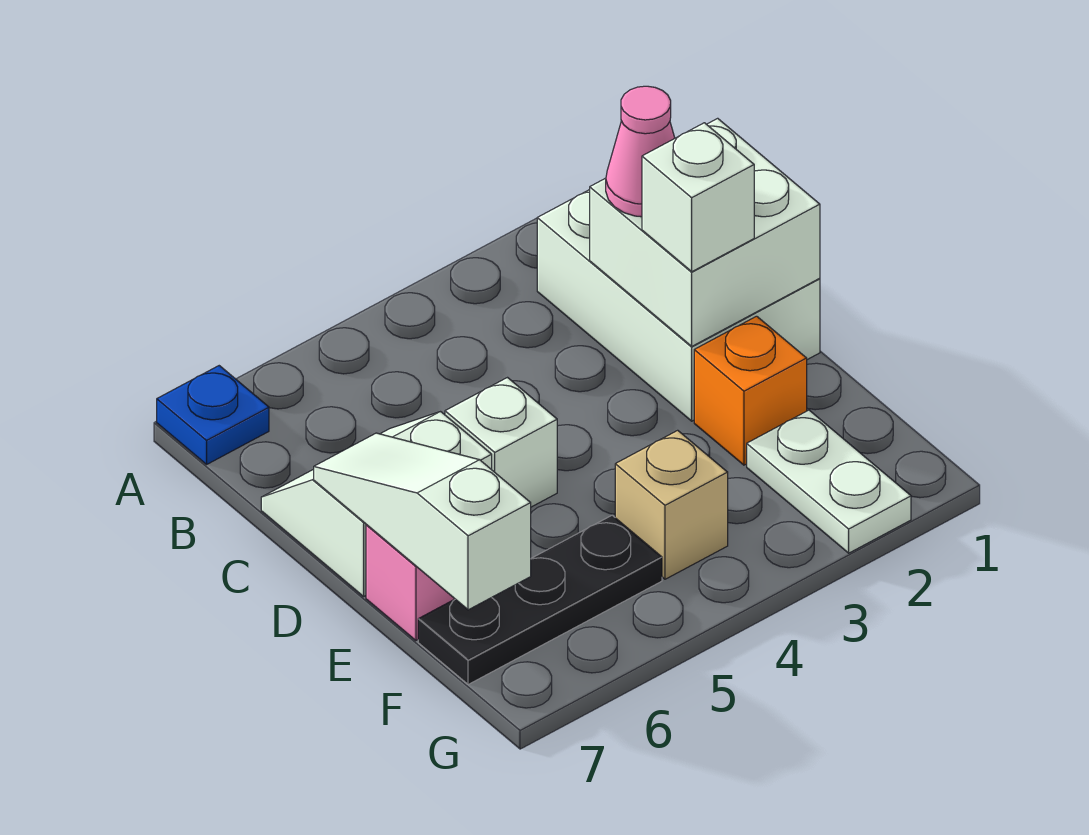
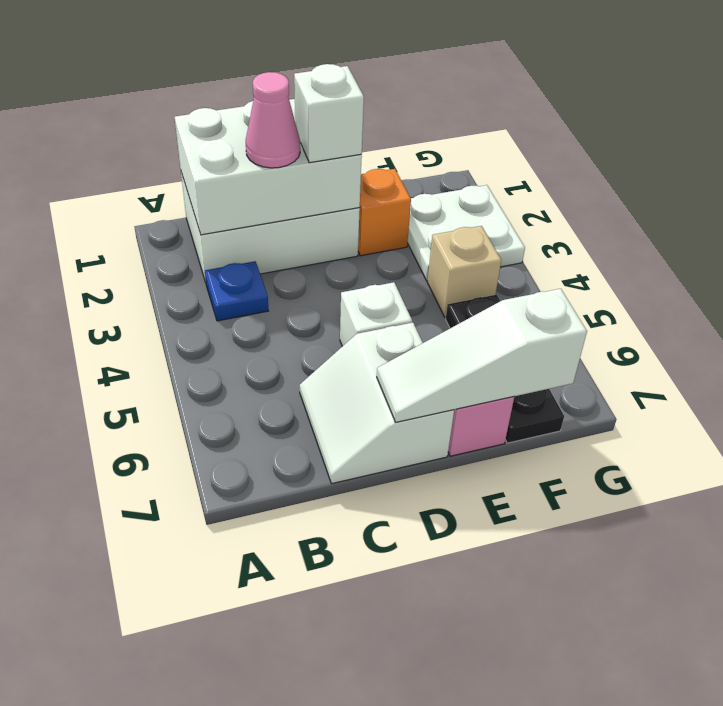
blue plate A7 level 1 -> blue plate B3 level 1
white brick C1:D2 level 2 -> white brick B1:D2 level 2
white plate F2:G2 level 1 -> white plate F2:G3 level 1

